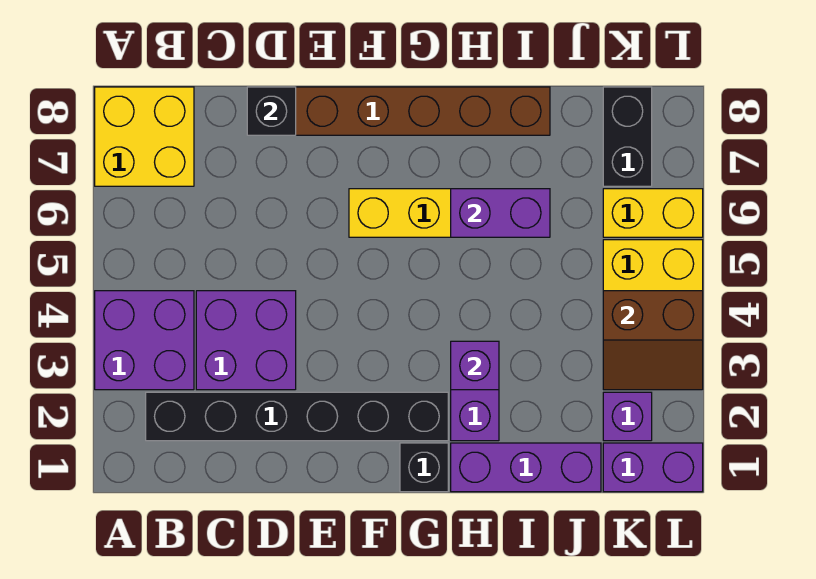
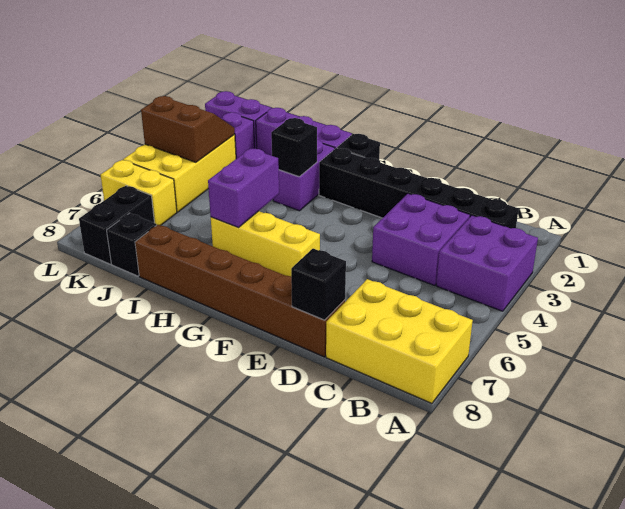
yellow brick A7:B8 level 1 -> yellow brick A7:C8 level 1
purple brick H3 level 2 -> black brick H3 level 2
purple brick H6:I6 level 2 -> purple brick H5:H6 level 2
none -> black brick J8 level 1

